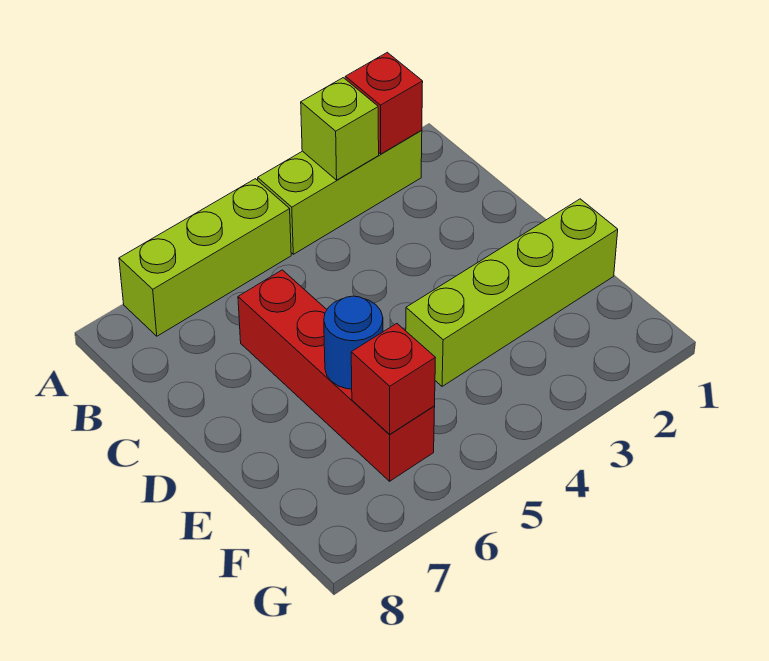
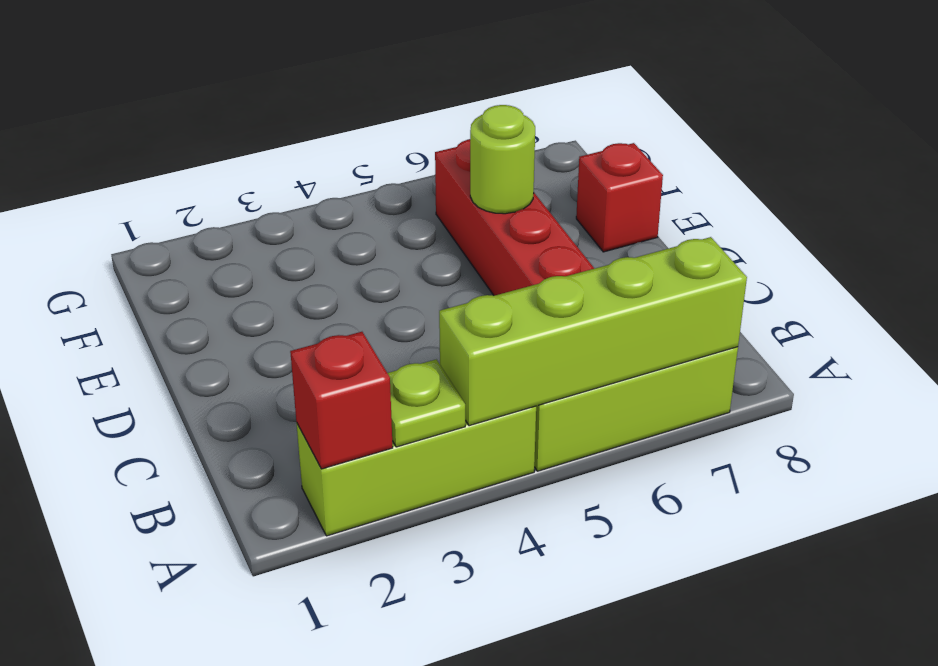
lime brick A3 level 2 -> lime plate A3 level 2
lime brick E1:E4 level 1 -> lime brick A4:A7 level 2
blue round brick E6 level 2 -> lime round brick E6 level 2
red brick F6 level 2 -> red brick E8 level 1

